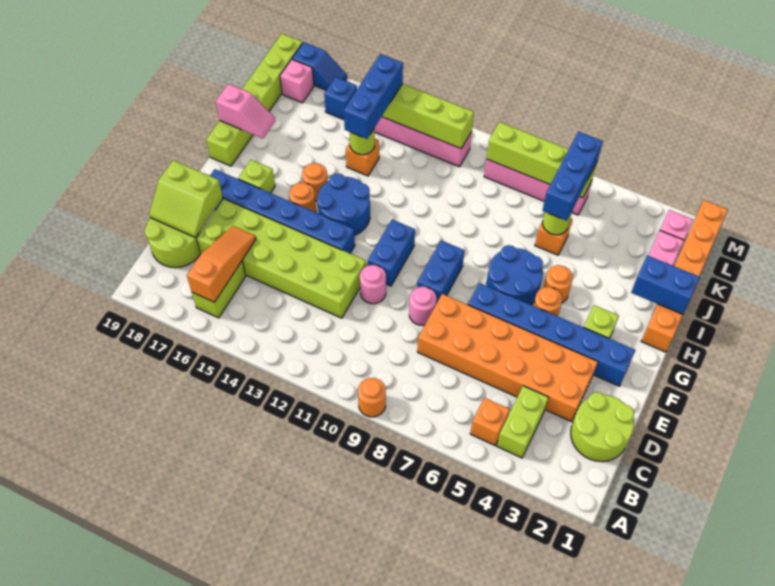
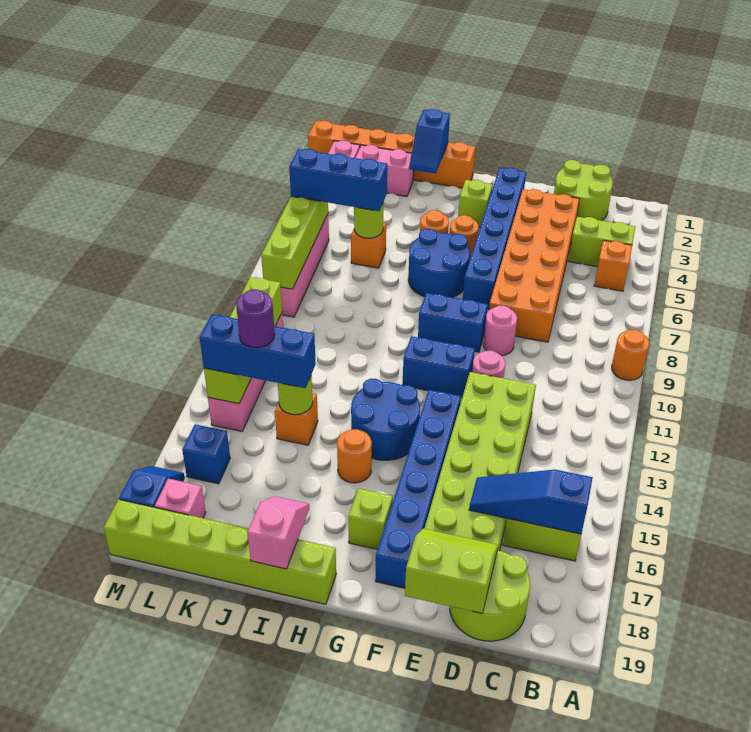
orange slope B16:D16 level 2 top B -> blue slope B16:D16 level 2 top B
lime slope D18:E19 level 2 top E -> lime slope D18:E19 level 2 top 19
orange round brick G15 level 1 -> none
blue brick I1:I2 level 2 -> blue slope I1:I2 level 2 top 1
none -> purple round brick K14 level 4

